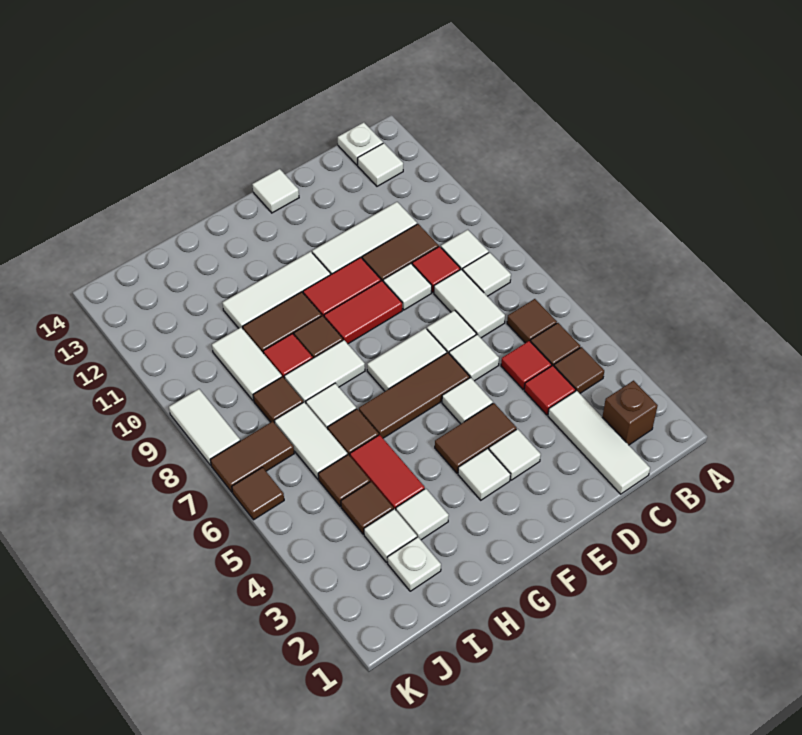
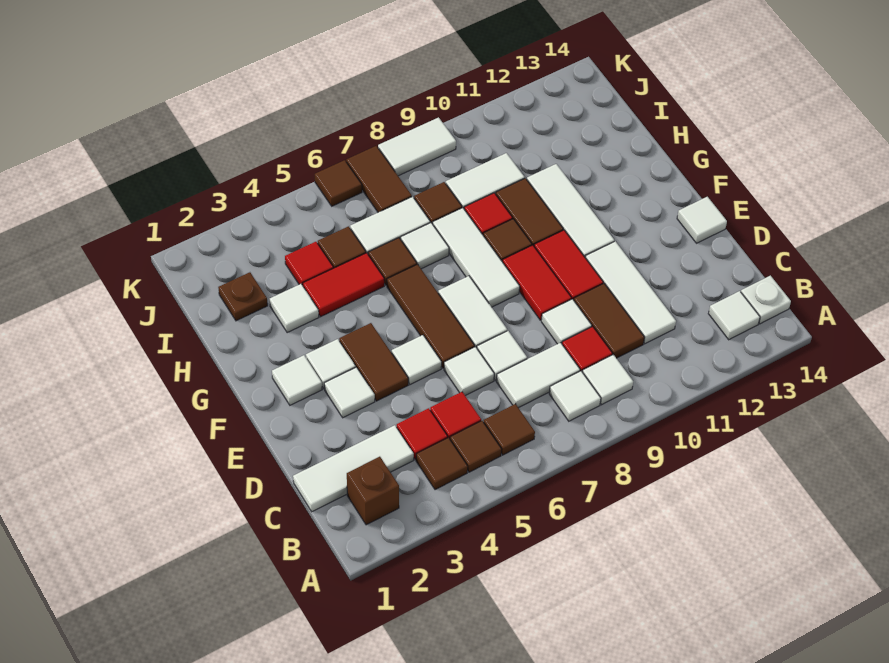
white tile G8:H8 level 1 -> white tile F8:H8 level 1
white plate I2 level 1 -> brown plate I2 level 1
white tile I3 level 1 -> white tile F2 level 1
brown tile I4 level 1 -> red tile I4 level 1

